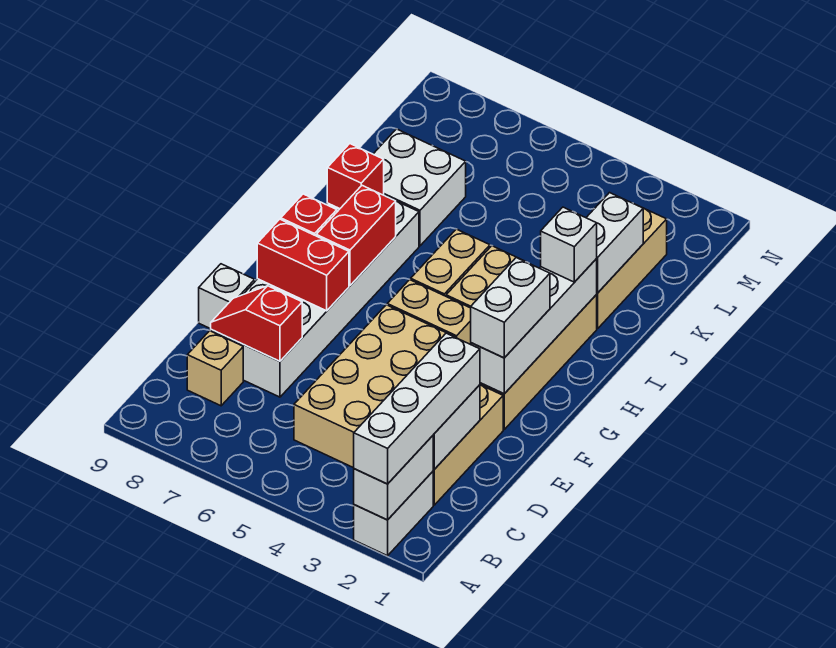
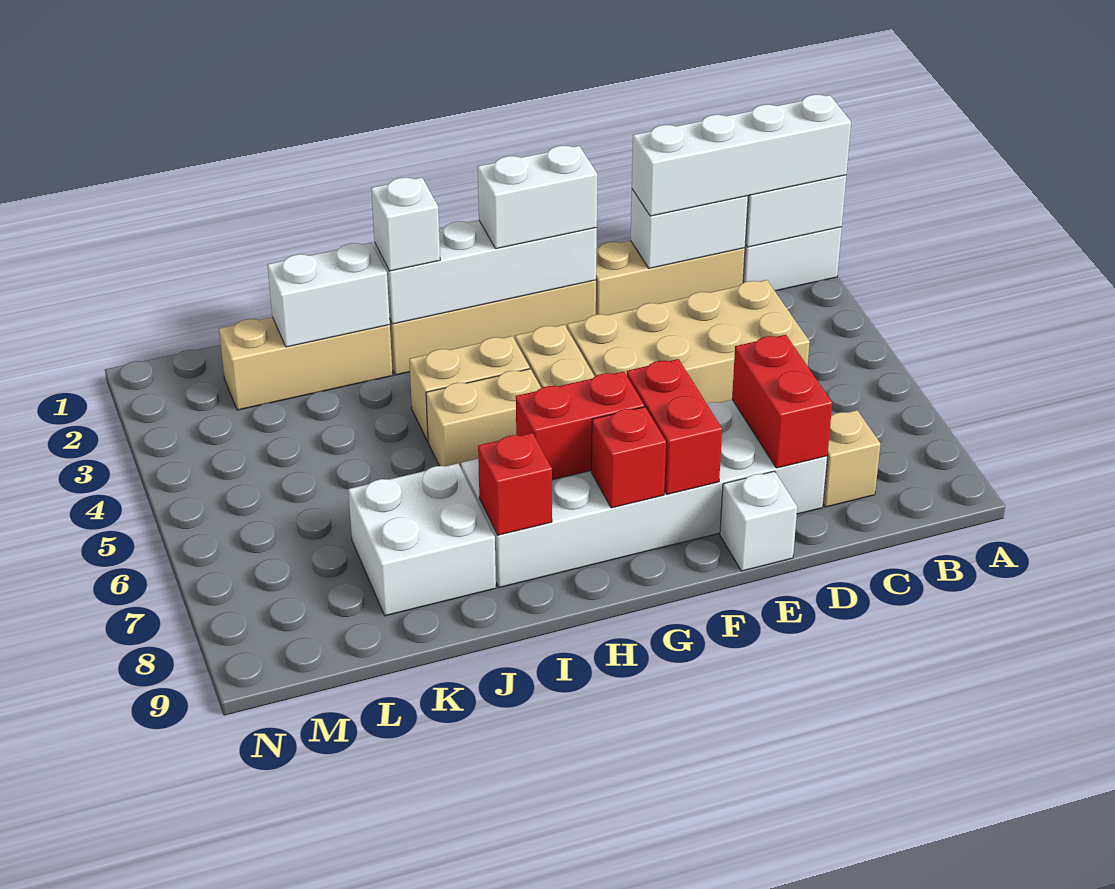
red slope D7:D8 level 2 top 7 -> red brick D7:D8 level 2

